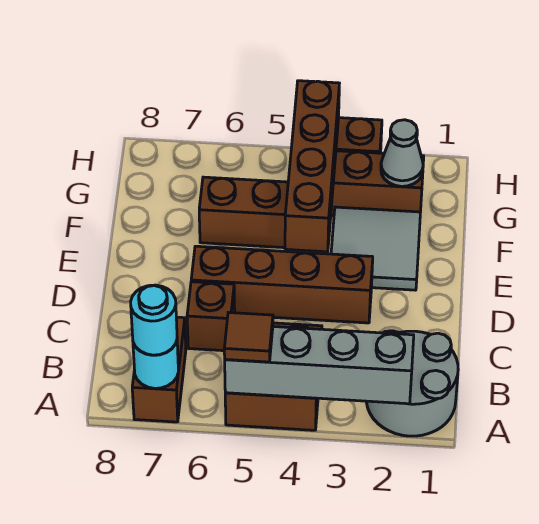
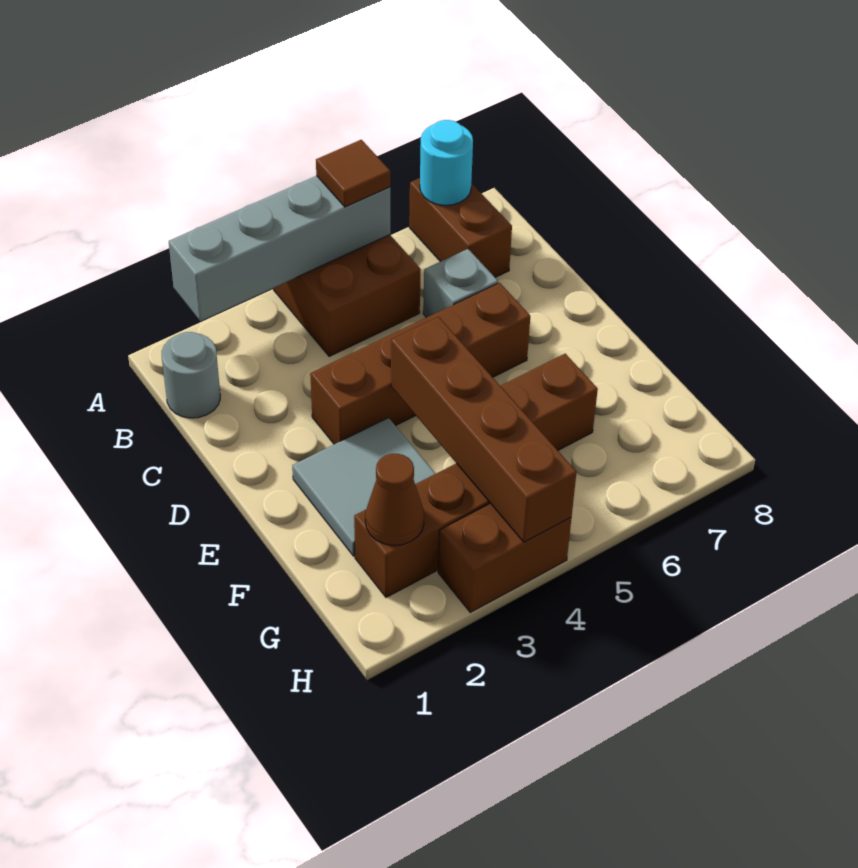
grey round brick A1:B2 level 1 -> grey round brick B1 level 1
cyan round brick A7 level 3 -> none
brown brick C6 level 1 -> grey brick C6 level 1
grey cone G2 level 2 -> brown cone G2 level 2

